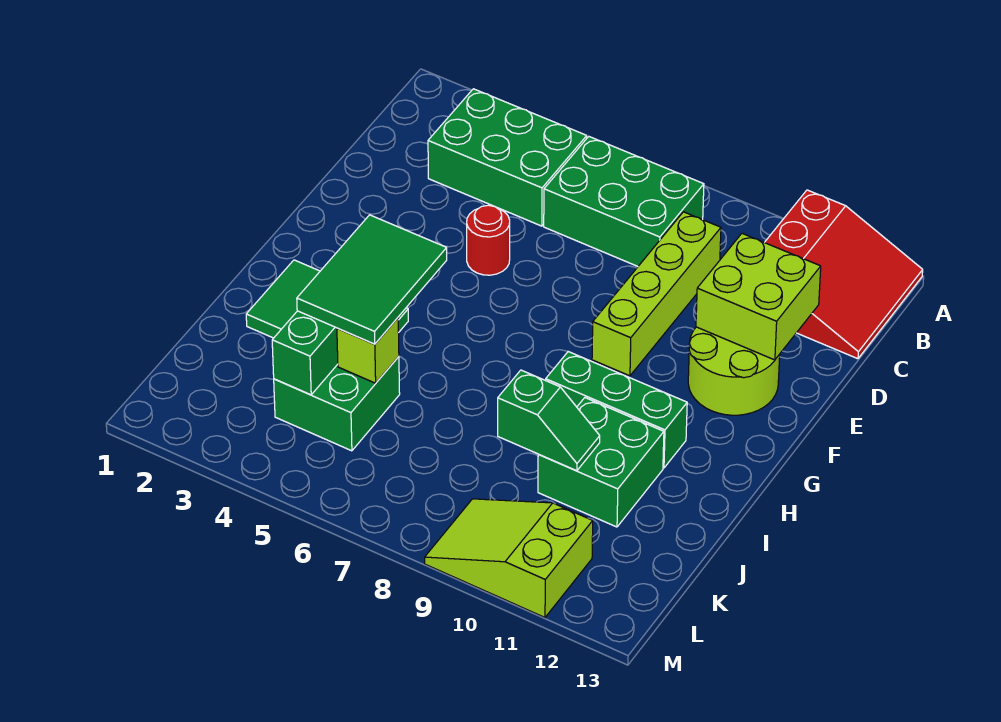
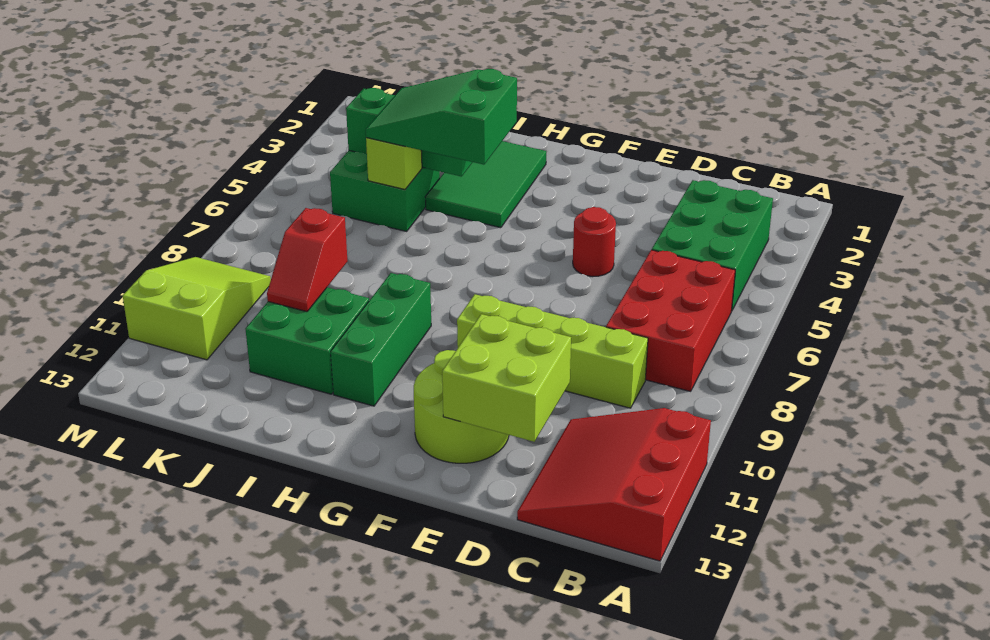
red slope A11:C13 level 1 top 11 -> red slope A11:C13 level 1 top A
green brick B6:C8 level 1 -> red brick B6:C8 level 1
green tile H4:J5 level 3 -> green slope H4:J5 level 3 top H
green slope J9:J10 level 2 top 9 -> red slope J9:J10 level 2 top 9

